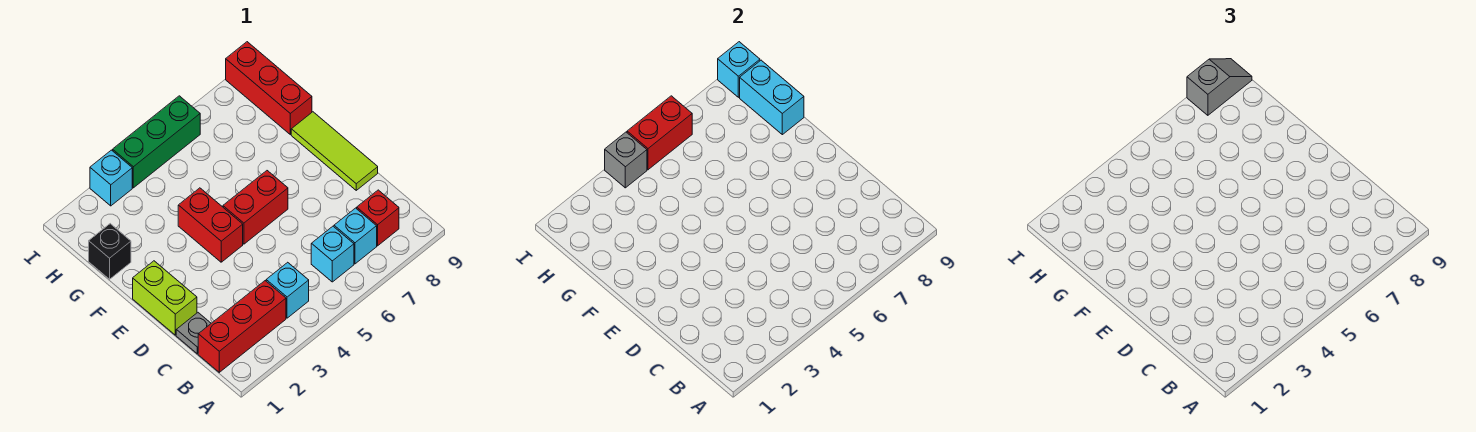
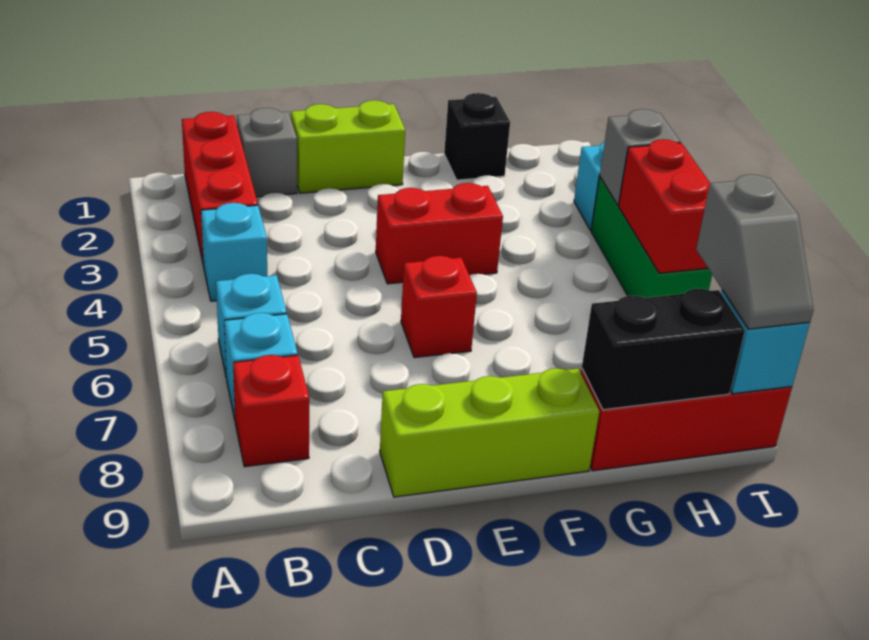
grey plate C1 level 1 -> grey brick C1 level 1
lime tile D9:F9 level 1 -> lime brick D9:F9 level 1
red brick E5:E6 level 1 -> red brick E6 level 1
cyan brick G9:H9 level 2 -> black brick G9:H9 level 2

